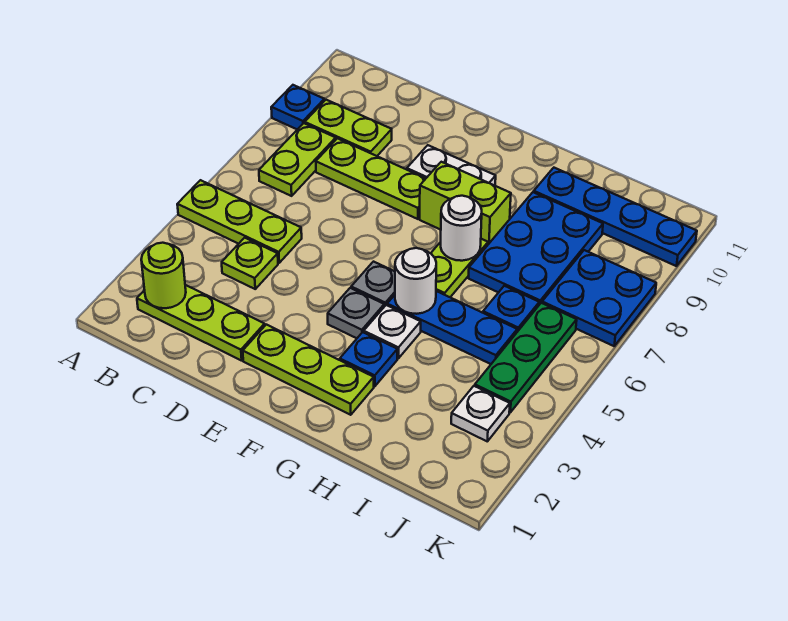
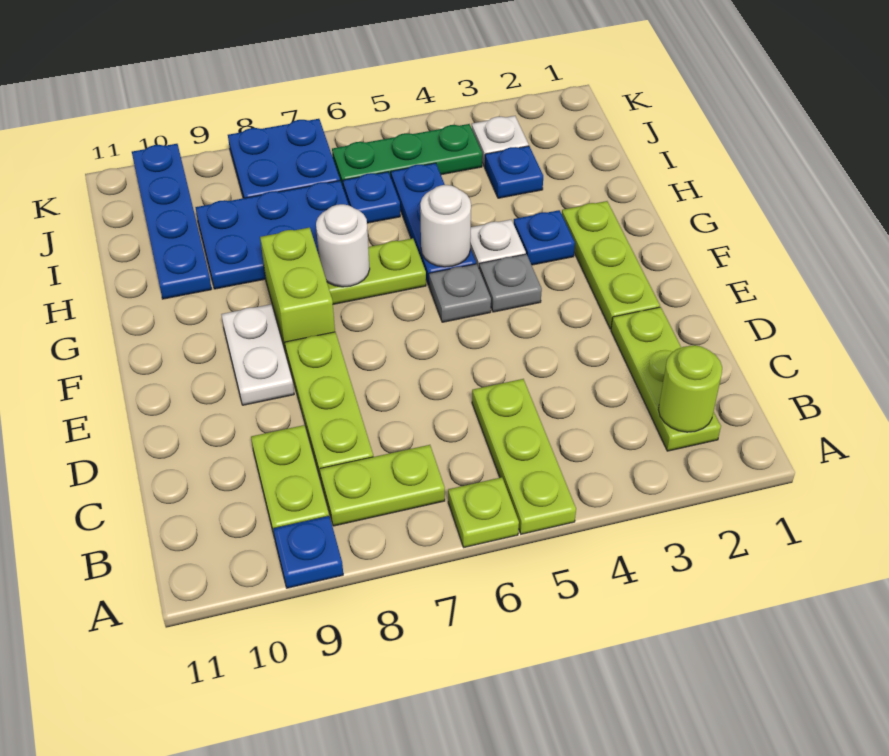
lime plate C4 level 1 -> lime plate A6 level 1
none -> blue plate I3 level 1

